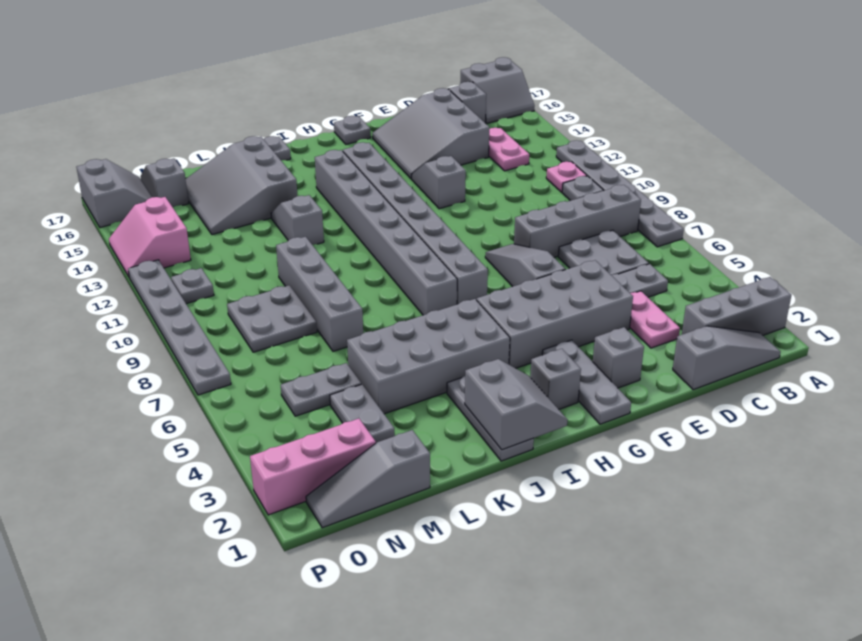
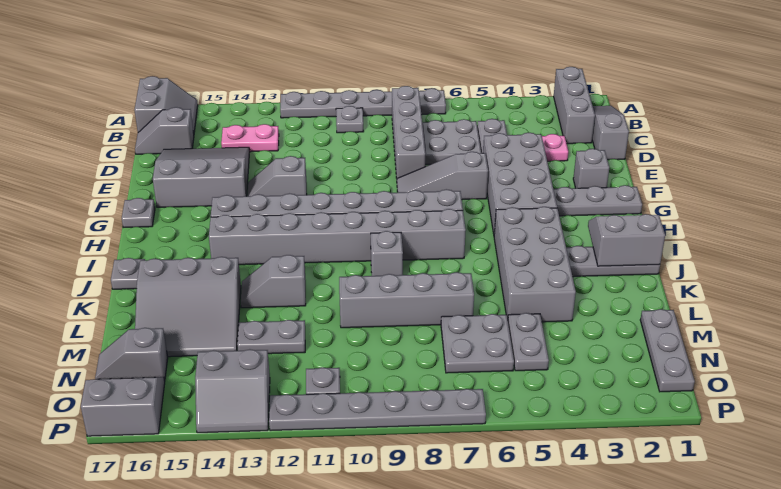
pink plate B11 level 1 -> none
grey slope D14:F16 level 1 top D -> grey slope D14:F16 level 1 top F
grey brick H2 level 1 -> grey brick J9 level 1
grey slope M1:O1 level 1 top M -> grey plate M1:O1 level 1
grey plate M3:M4 level 1 -> grey plate M12:M13 level 1
grey plate M8:N9 level 1 -> grey plate M6:N7 level 1
pink brick N2:P2 level 1 -> none
pink slope O13:P14 level 1 top O -> grey slope O13:P14 level 1 top O

